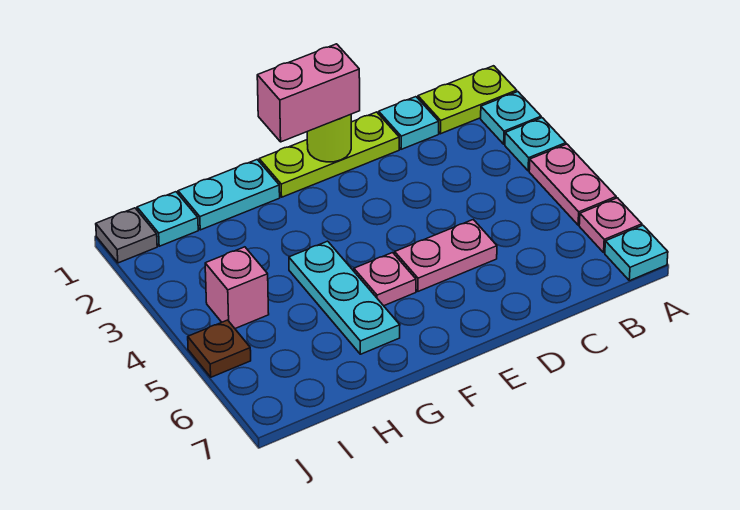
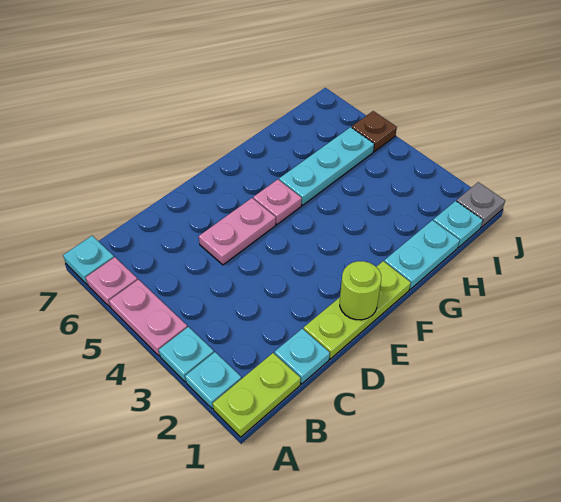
pink brick E1:F1 level 3 -> none
cyan plate G4:G6 level 1 -> cyan plate G5:I5 level 1
pink brick I4 level 1 -> none

